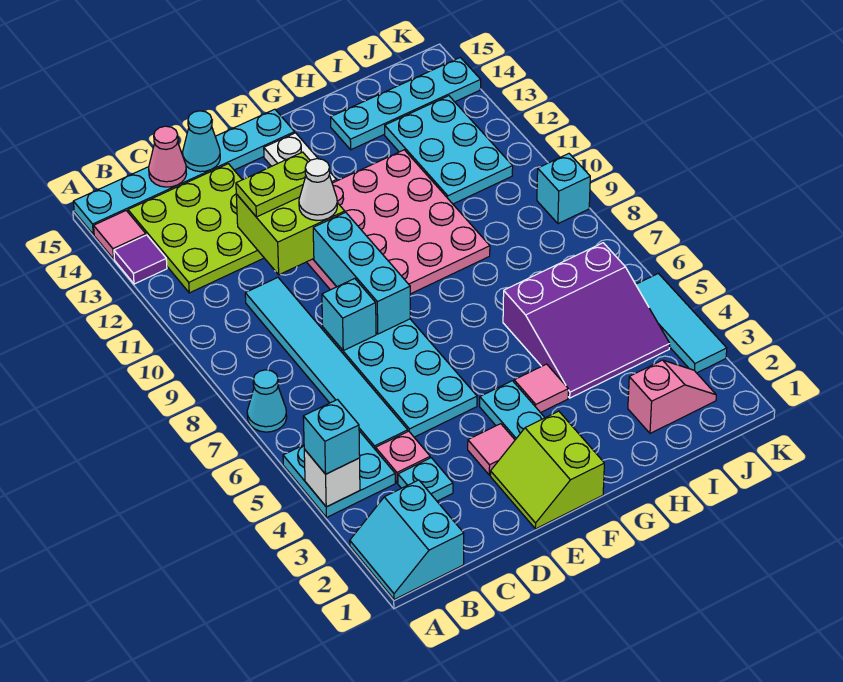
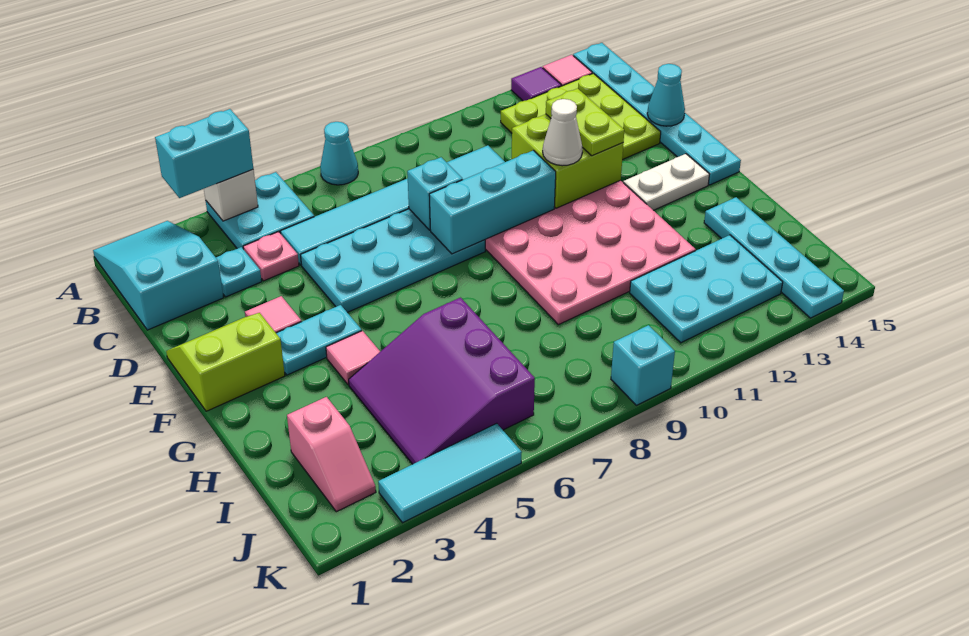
cyan slope A1:B2 level 1 top B -> cyan slope A1:C2 level 1 top C
cyan brick A4 level 3 -> cyan brick A3:A4 level 3
pink cone C15 level 2 -> none

